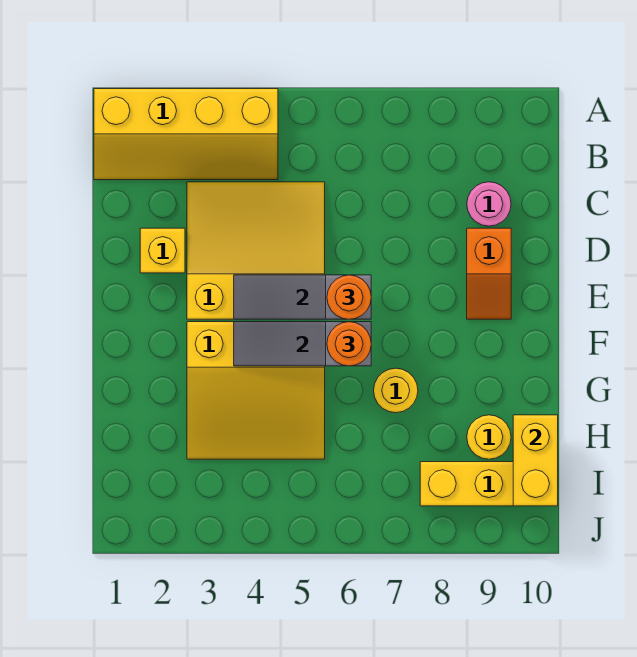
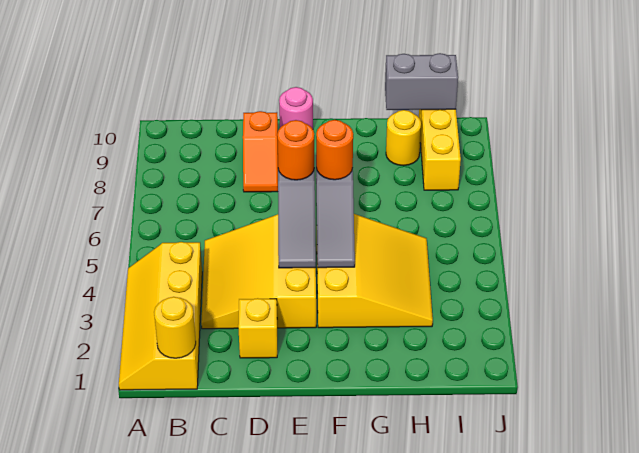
yellow slope A1:B4 level 1 top A -> yellow slope A1:B4 level 1 top B
pink round brick C9 level 1 -> pink round brick E10 level 1
orange slope D9:E9 level 1 top D -> orange slope D8:D9 level 1 top 9
yellow round brick G7 level 1 -> yellow round brick B1 level 2
yellow brick H10:I10 level 2 -> grey brick H10:I10 level 2

